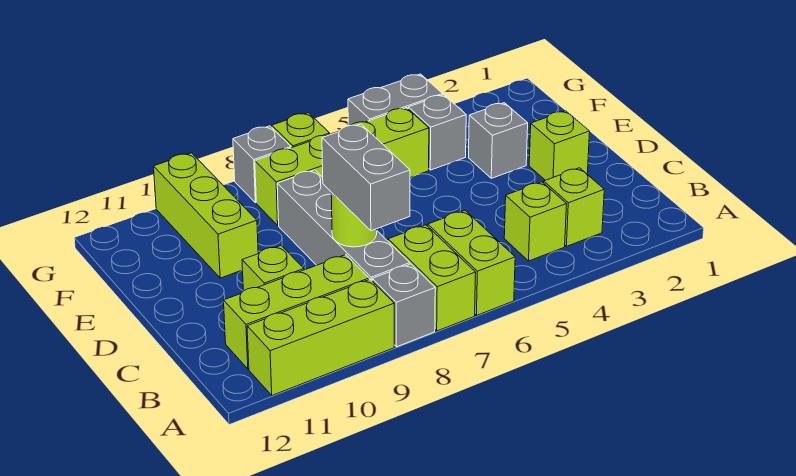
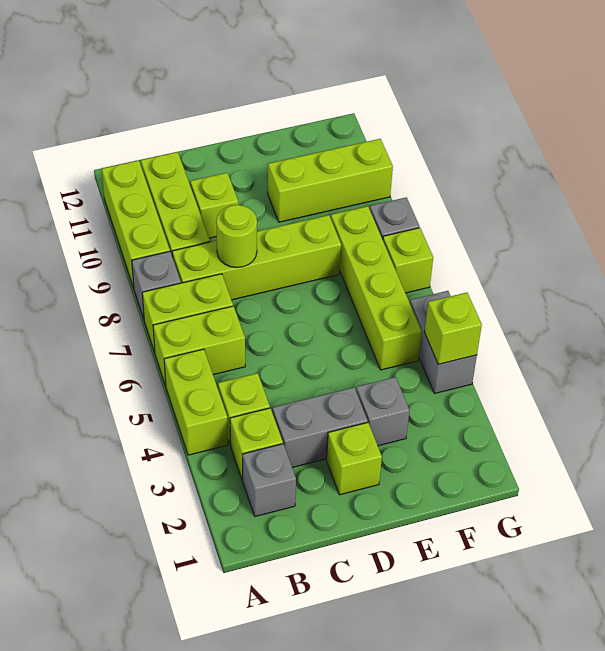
none -> lime brick A4:A5 level 1
grey brick B8:E8 level 1 -> lime brick B8:E8 level 1
grey brick B8:C8 level 3 -> grey brick C3:D3 level 1
grey brick F4 level 1 -> grey brick B2 level 1
none -> lime brick G4 level 2

